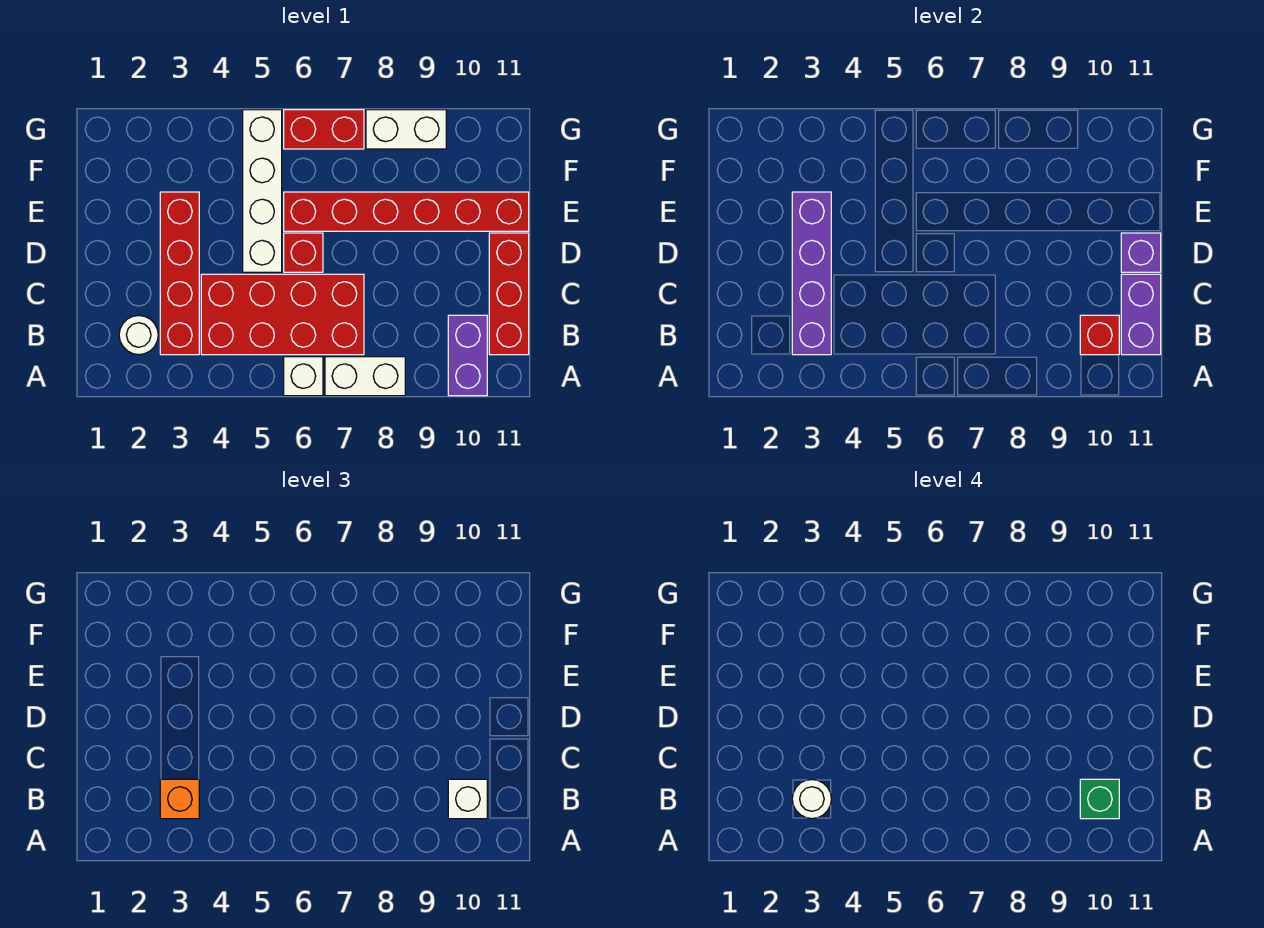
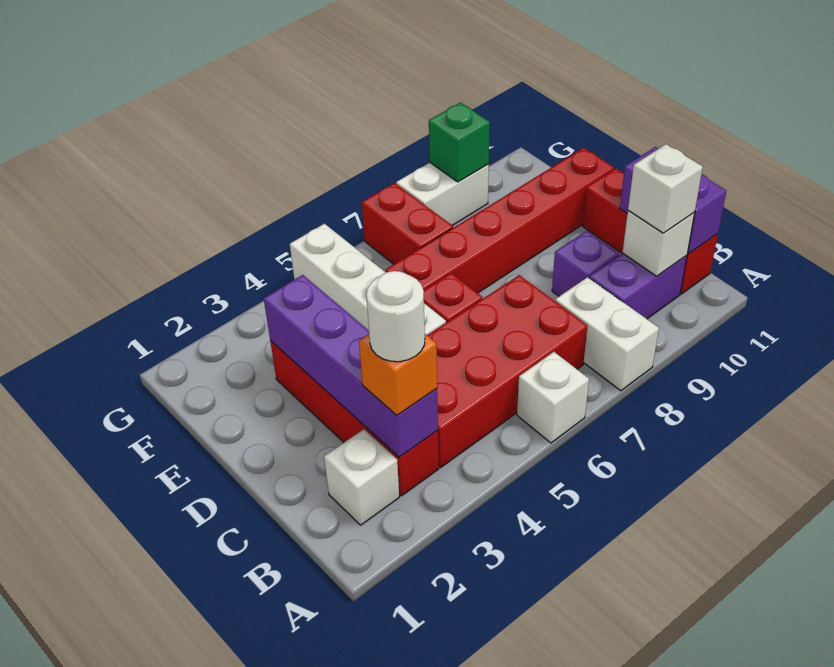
white brick A7:A8 level 1 -> white brick A8:B8 level 1
purple brick A10:B10 level 1 -> purple brick B9:B10 level 1
white round brick B2 level 1 -> white brick B2 level 1
red brick B10 level 2 -> white brick B10 level 2
green brick B10 level 4 -> green brick G9 level 2
purple brick D11 level 2 -> purple brick C9 level 1
red brick G6:G7 level 1 -> red brick F7:G7 level 1

